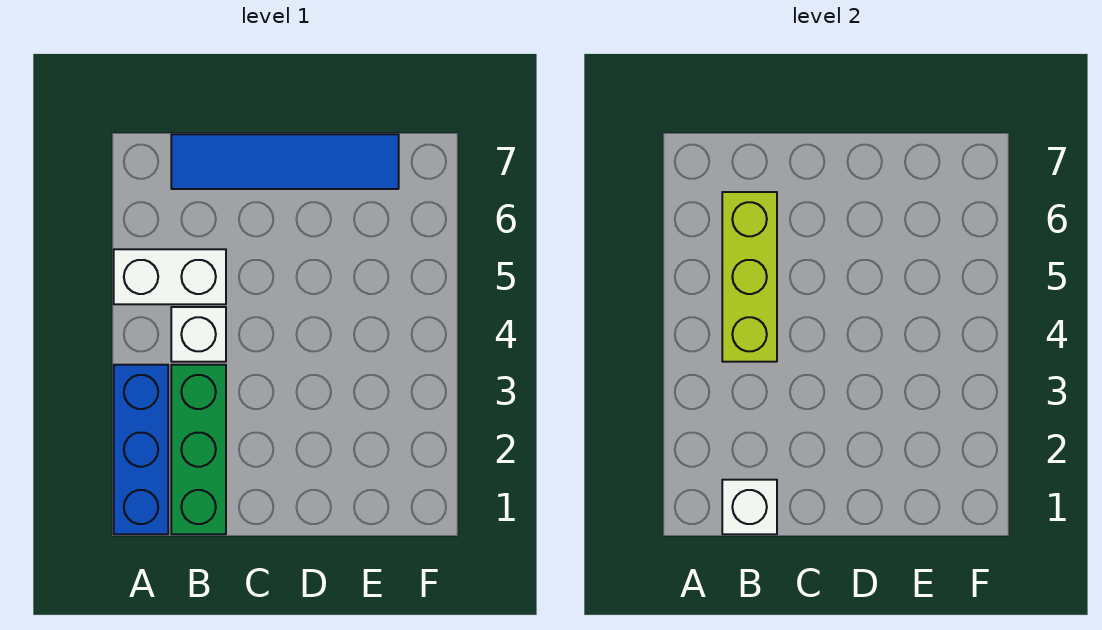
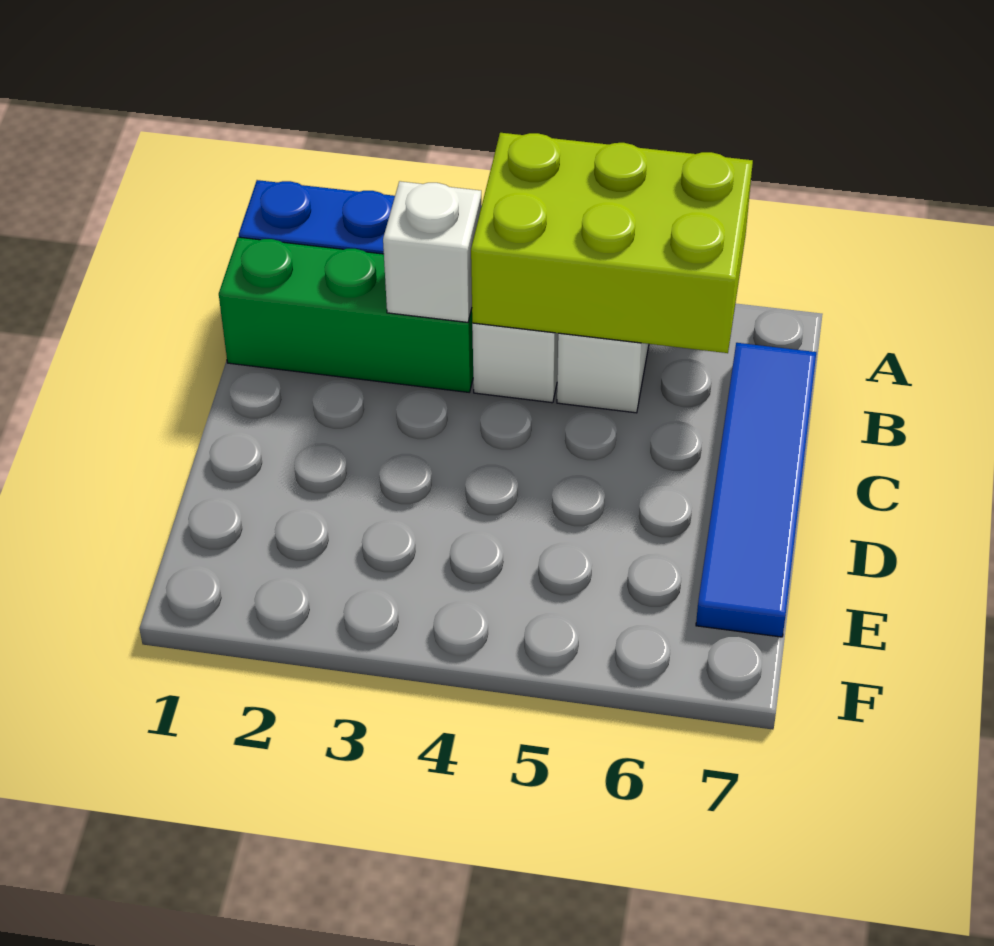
white brick B1 level 2 -> white brick B3 level 2
lime brick B4:B6 level 2 -> lime brick A4:B6 level 2

